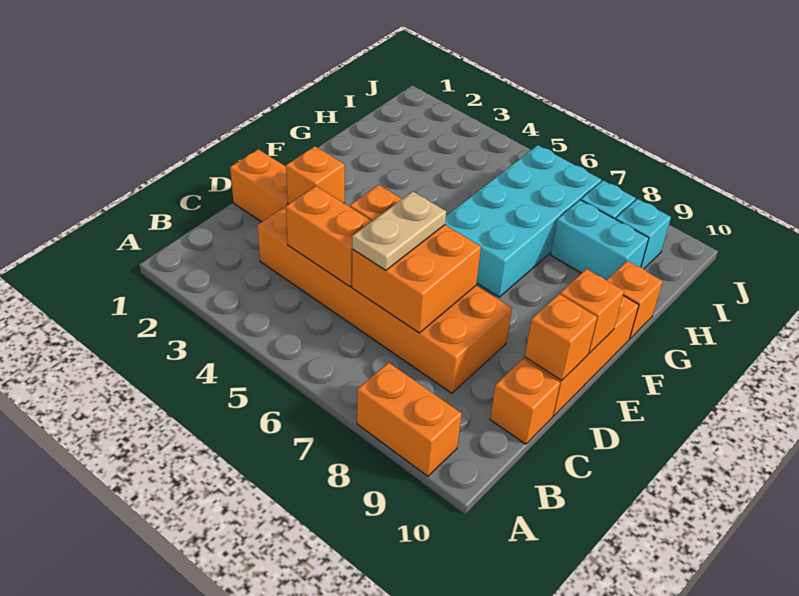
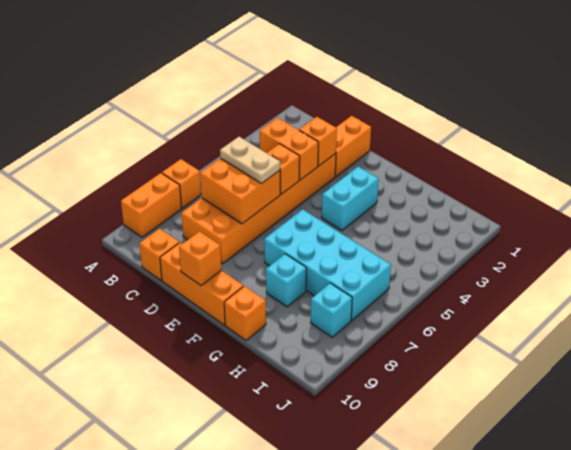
orange brick C4:C5 level 2 -> orange brick C4:D4 level 2
orange brick D10 level 2 -> orange brick A7 level 1
cyan brick H8:H9 level 1 -> cyan brick F3:F4 level 1
cyan brick I9 level 1 -> cyan brick G8 level 1

